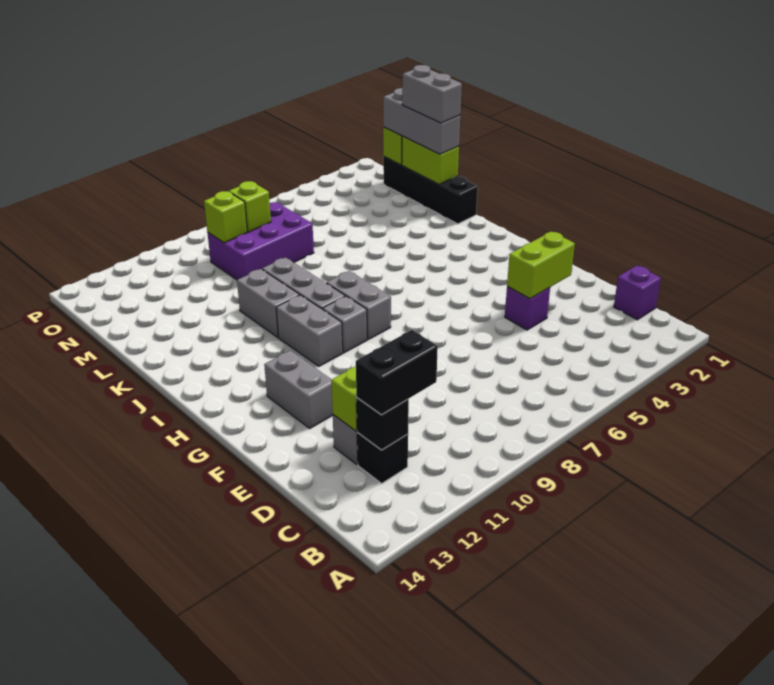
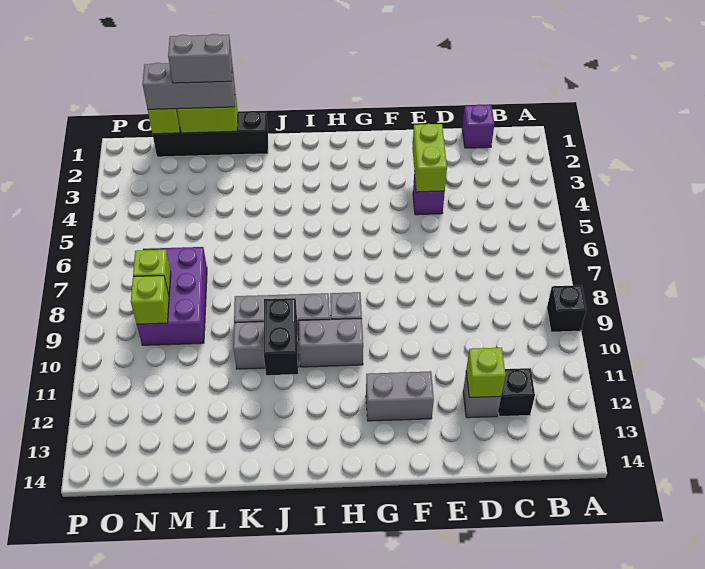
black brick C11:C12 level 3 -> black brick J10:J11 level 2
black brick C12 level 2 -> black brick A9 level 1
grey brick H8:I8 level 1 -> none

